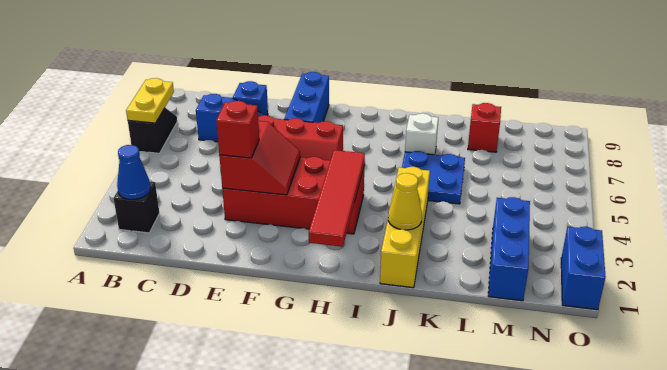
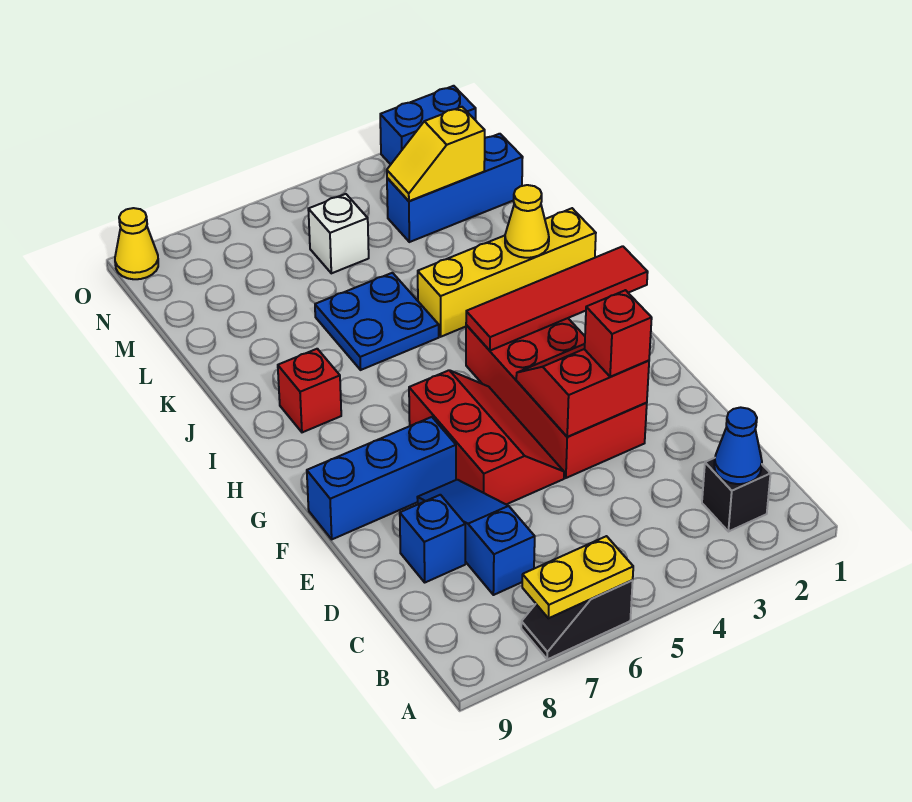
white brick J7 level 1 -> white brick M5 level 1
red brick L8 level 1 -> red brick I8 level 1
none -> yellow slope M2:M3 level 2 top 2
none -> yellow cone O9 level 1

